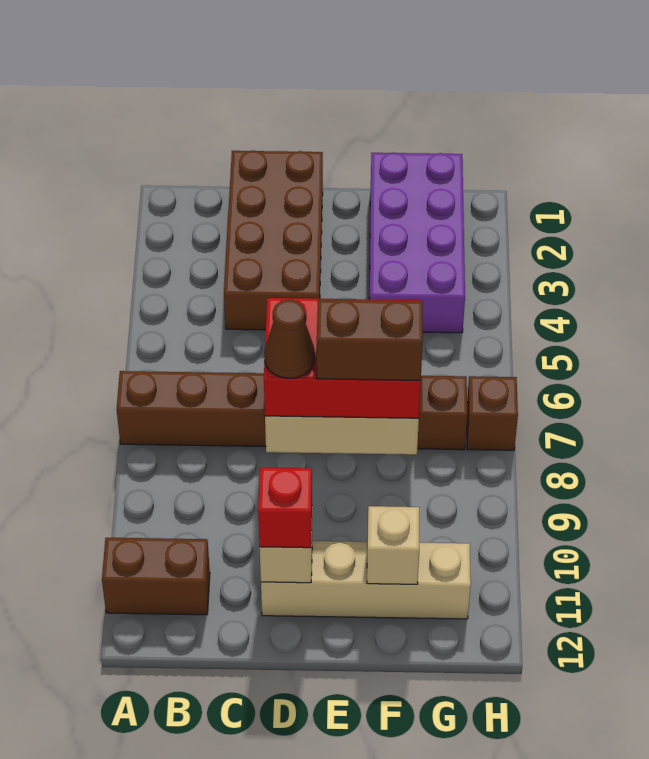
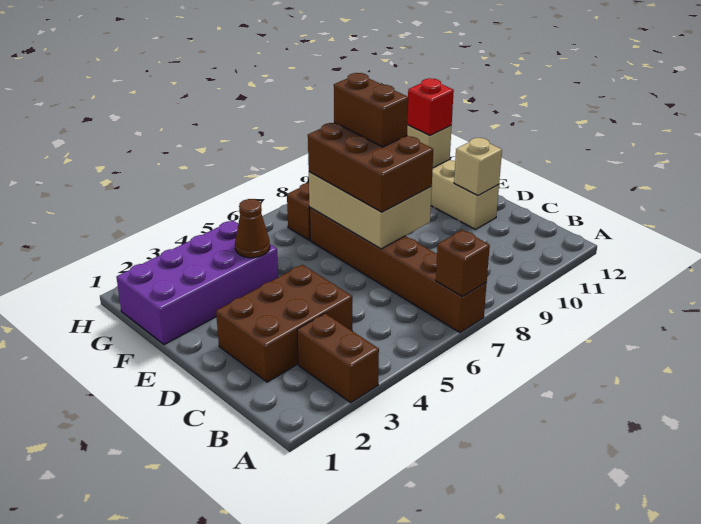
brown brick A11:B11 level 1 -> brown brick A3:B3 level 1
brown brick C1:D4 level 1 -> brown brick C2:D4 level 1
red brick D7:F8 level 3 -> brown brick D7:F8 level 3
brown cone D8 level 4 -> brown cone F4 level 2
red brick D11 level 3 -> red brick F11 level 3
brown brick H7 level 1 -> brown brick A7 level 2

